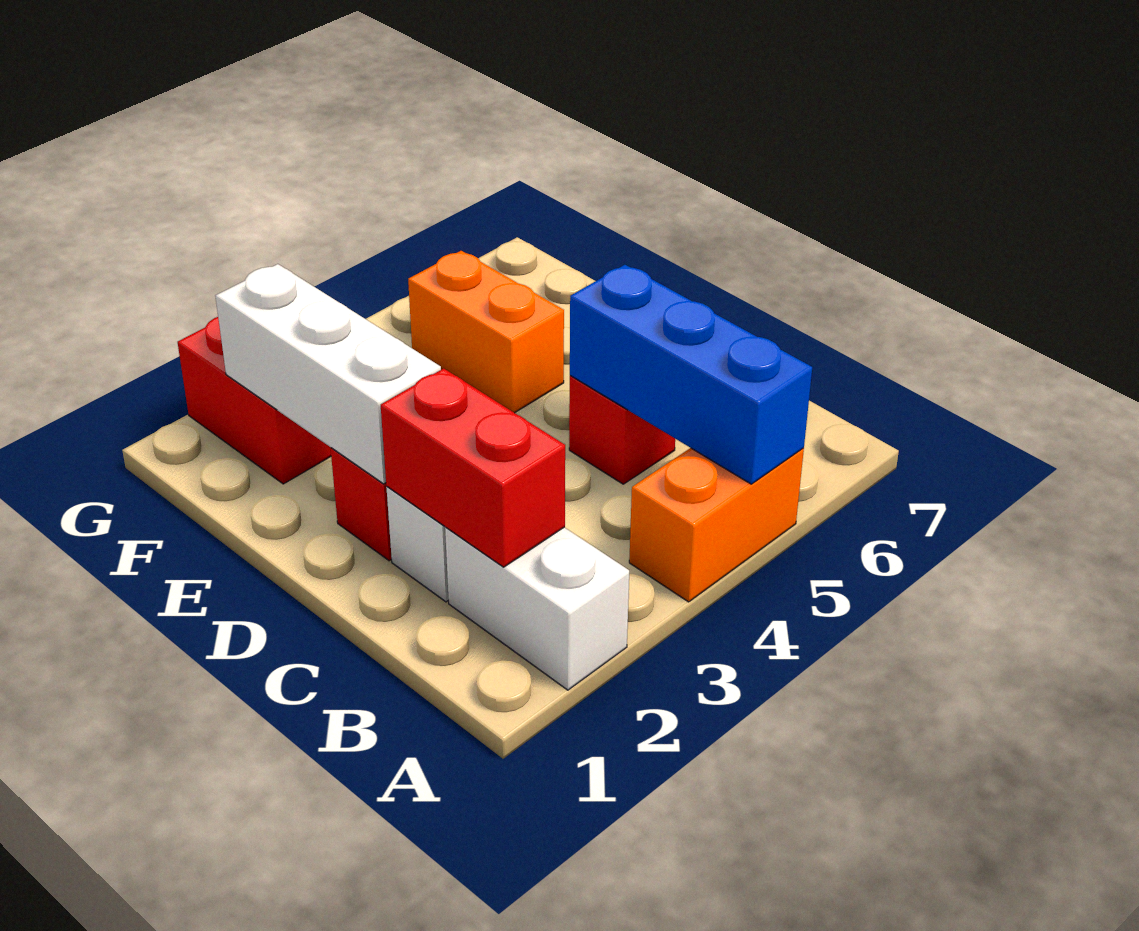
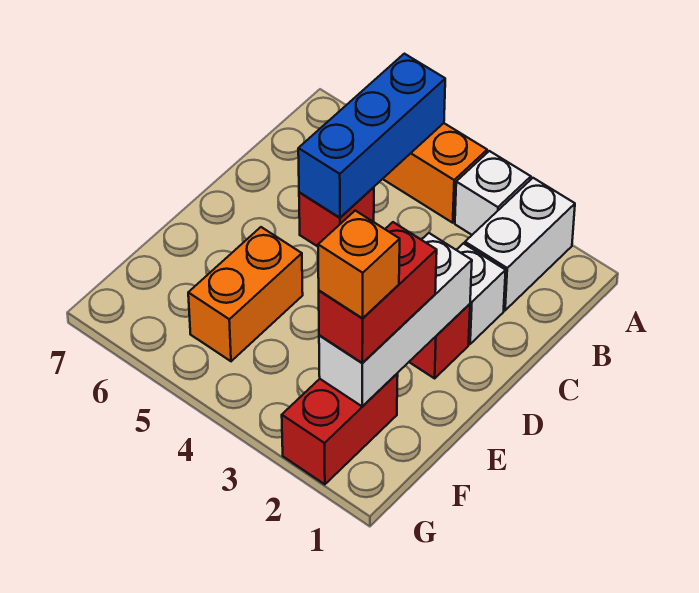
none -> white brick A3 level 1
red brick B2:C2 level 2 -> red brick E2:F2 level 3
none -> orange brick F2 level 4

